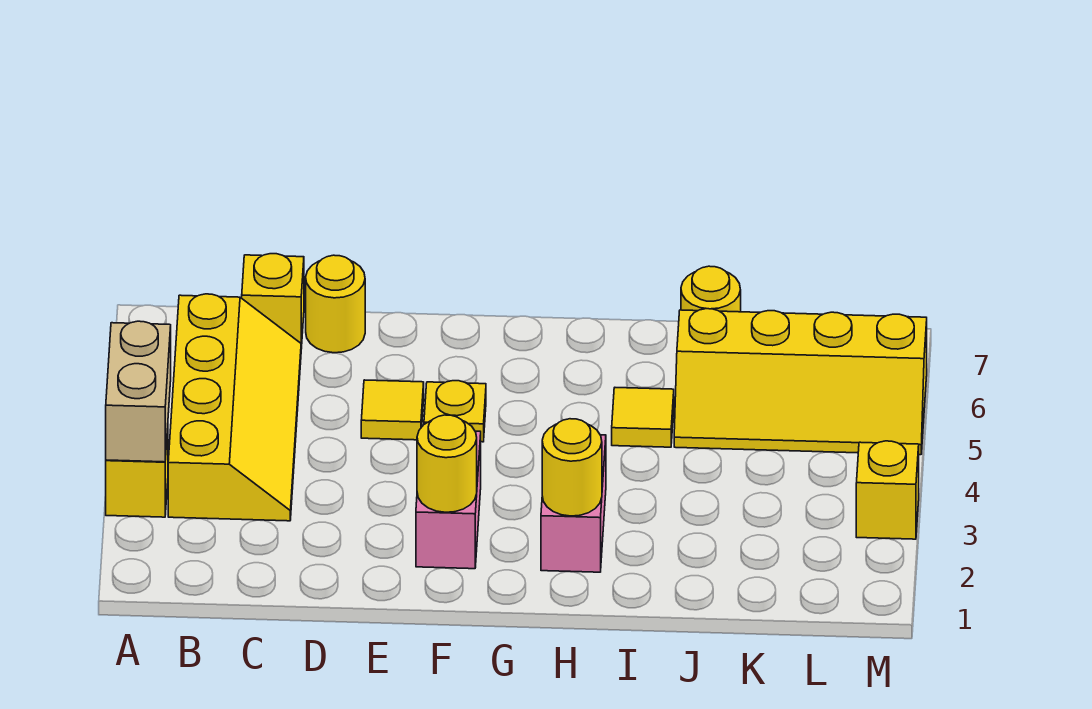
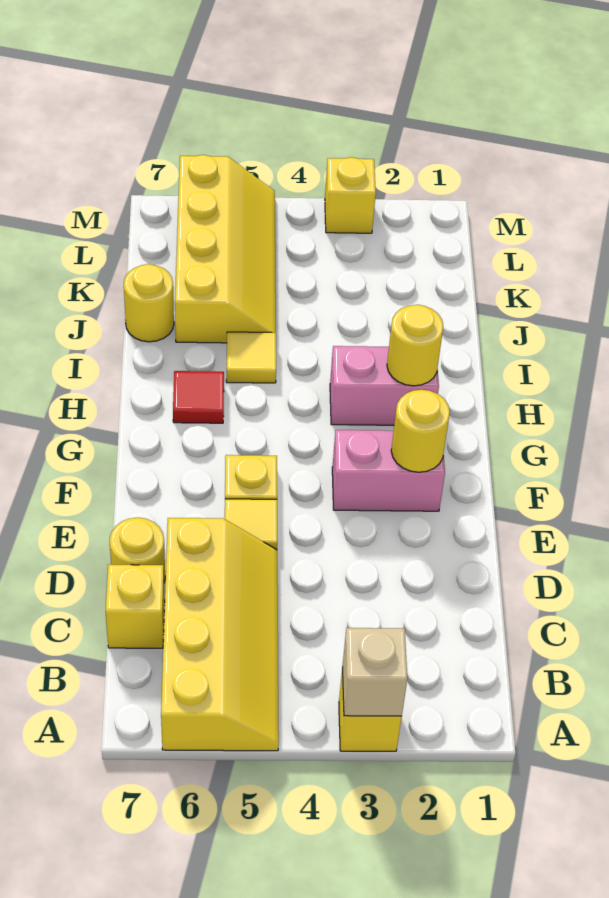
tan brick A3:A4 level 2 -> tan brick A3 level 2
yellow slope B3:C6 level 1 top B -> yellow slope A5:D6 level 1 top 6
none -> red tile H6 level 1

